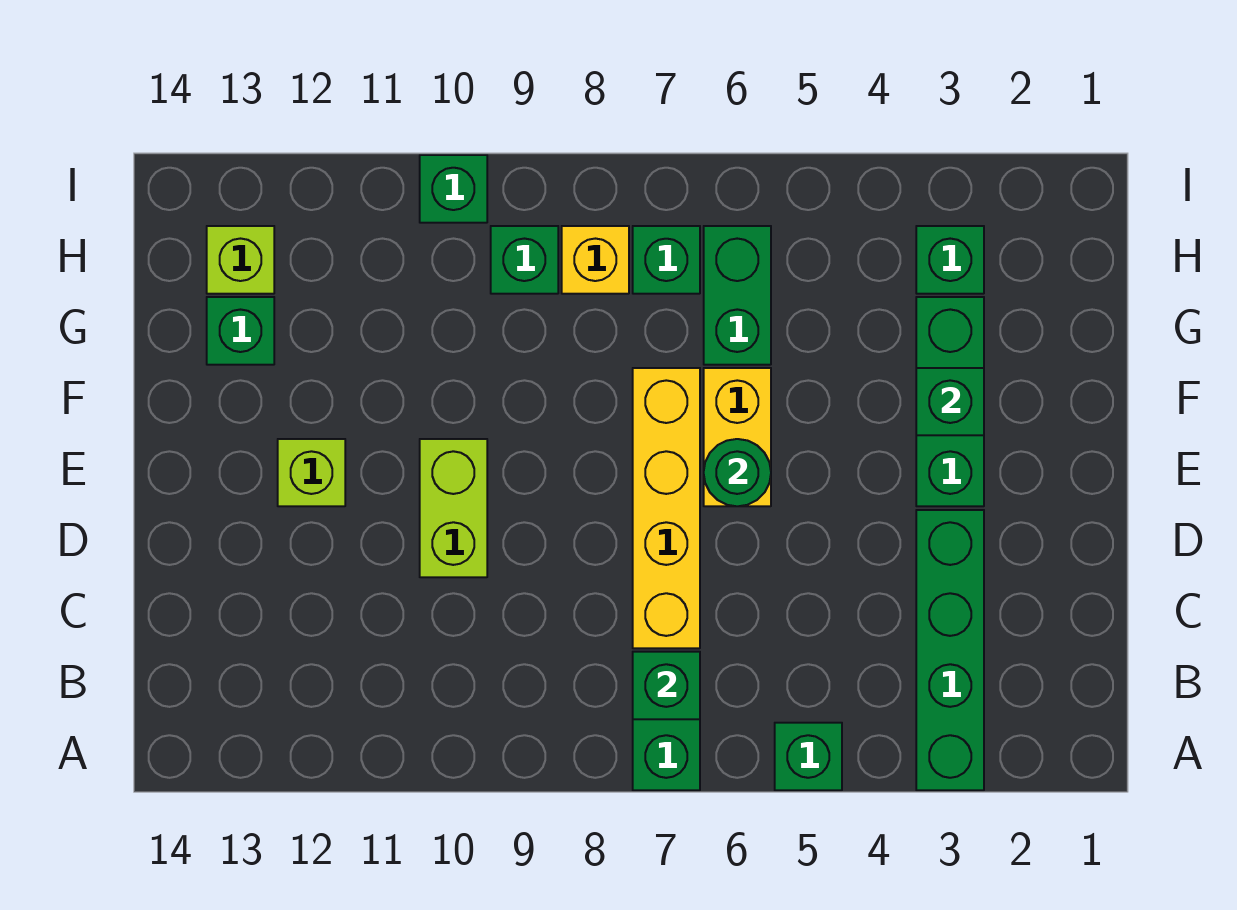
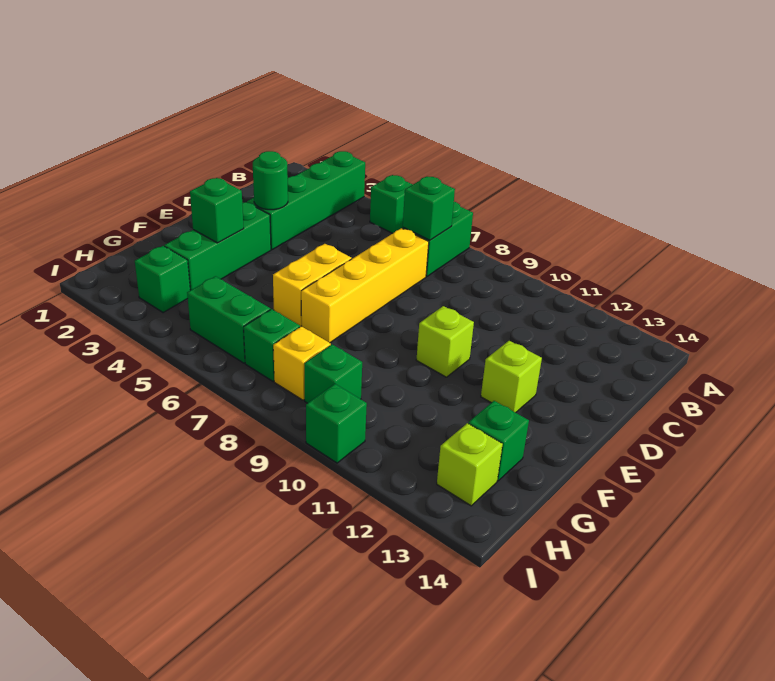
lime brick D10:E10 level 1 -> lime brick E10 level 1
green round brick E6 level 2 -> green round brick D3 level 2
green brick G6:H6 level 1 -> green brick H5:H6 level 1

